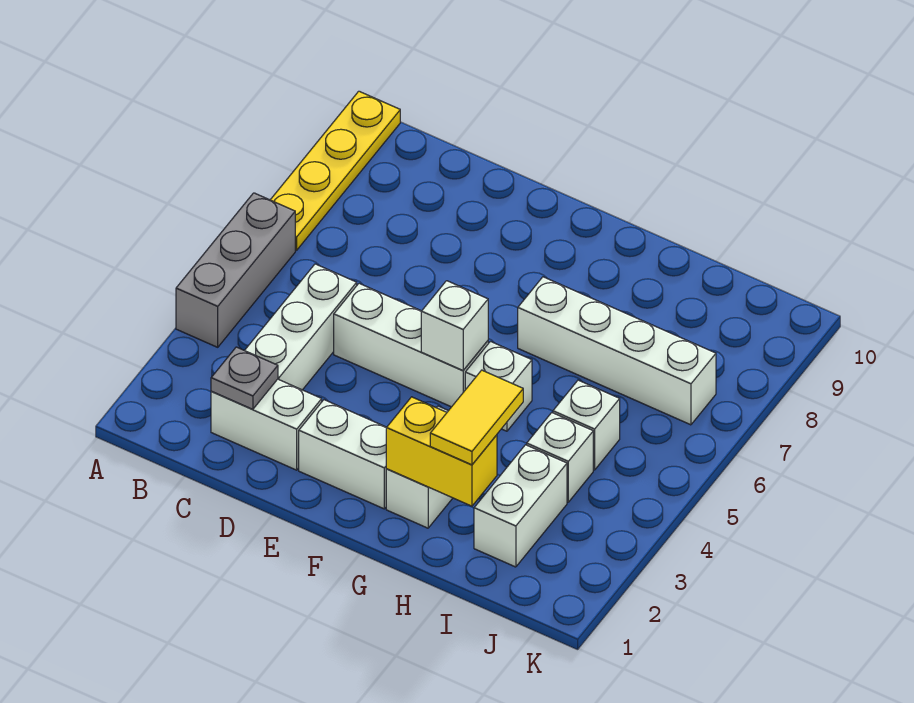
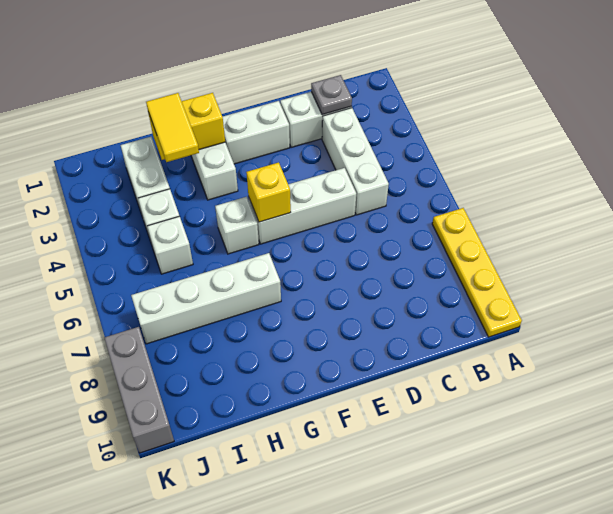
grey brick A4:A6 level 1 -> grey brick K8:K10 level 1
white brick F5 level 2 -> yellow brick F5 level 2

